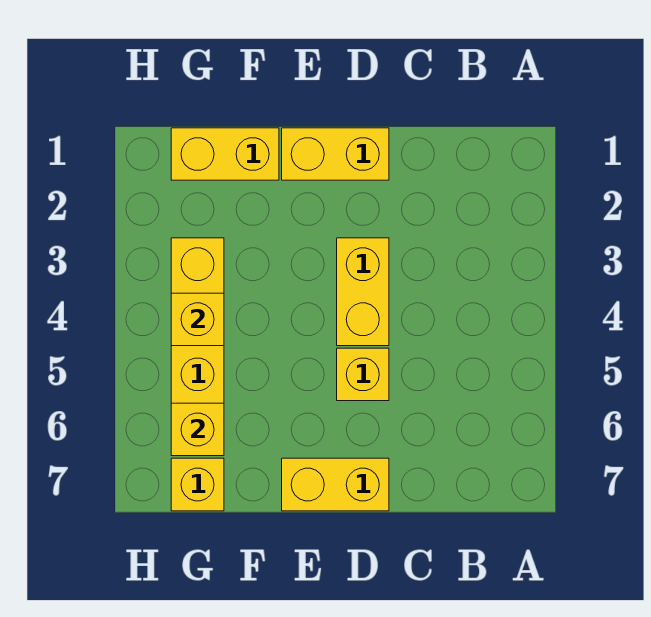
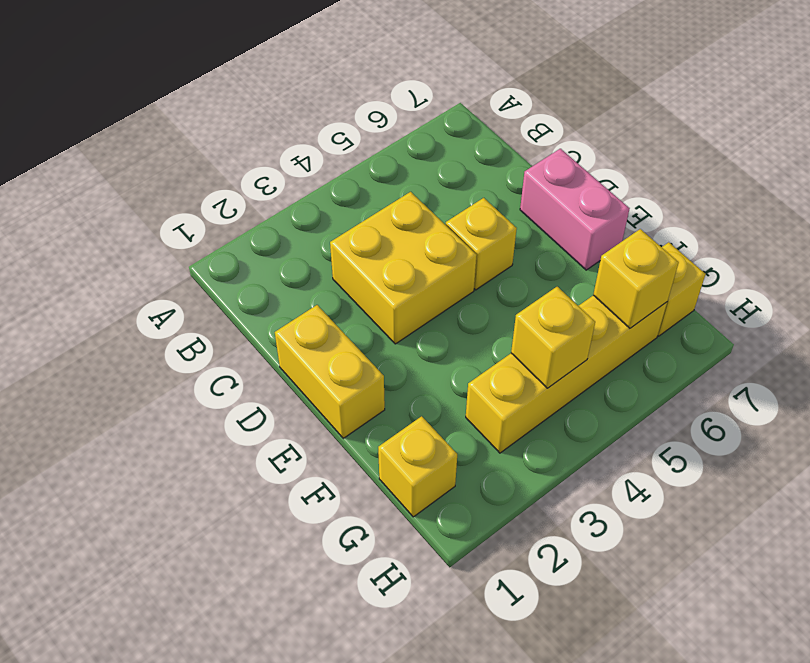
yellow brick D3:D4 level 1 -> yellow brick C3:D4 level 1
yellow brick D7:E7 level 1 -> pink brick D7:E7 level 1
yellow brick F1:G1 level 1 -> yellow brick G1 level 1

